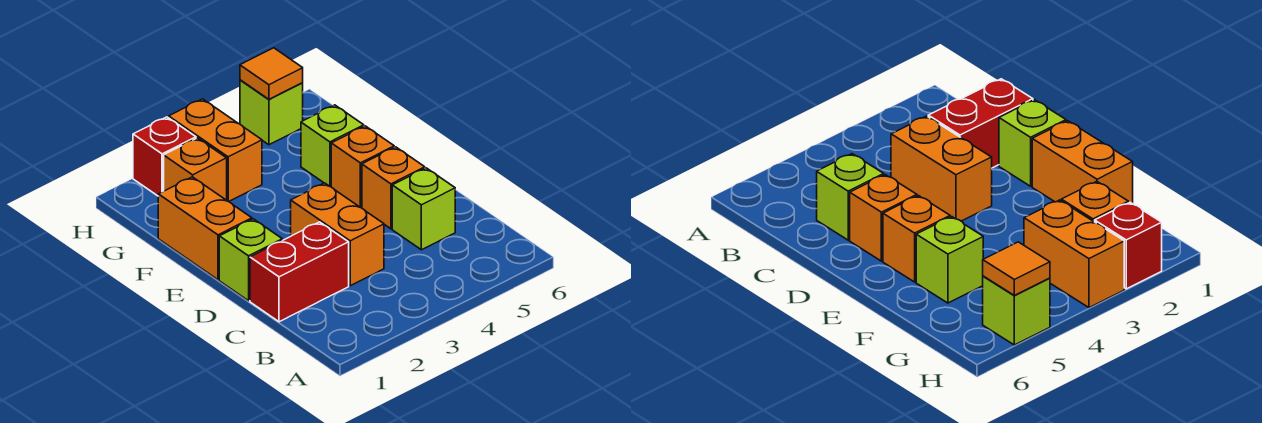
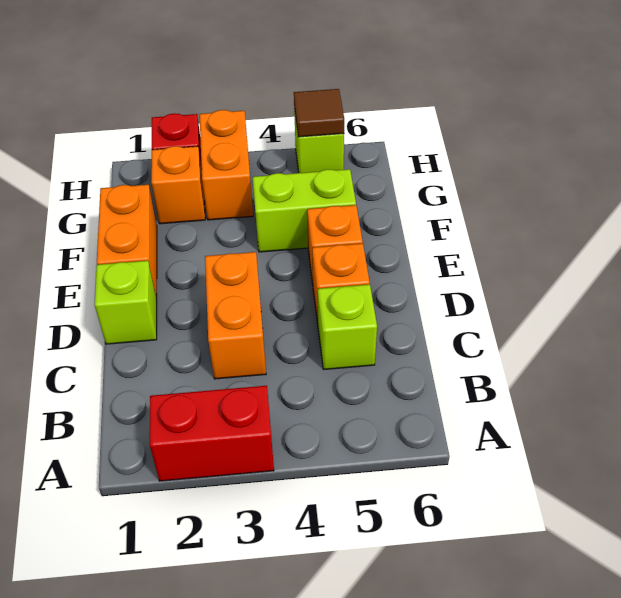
red brick C1:C2 level 1 -> red brick A2:A3 level 1
lime brick F5 level 1 -> lime brick F4:F5 level 1
orange tile H5 level 2 -> brown tile H5 level 2

